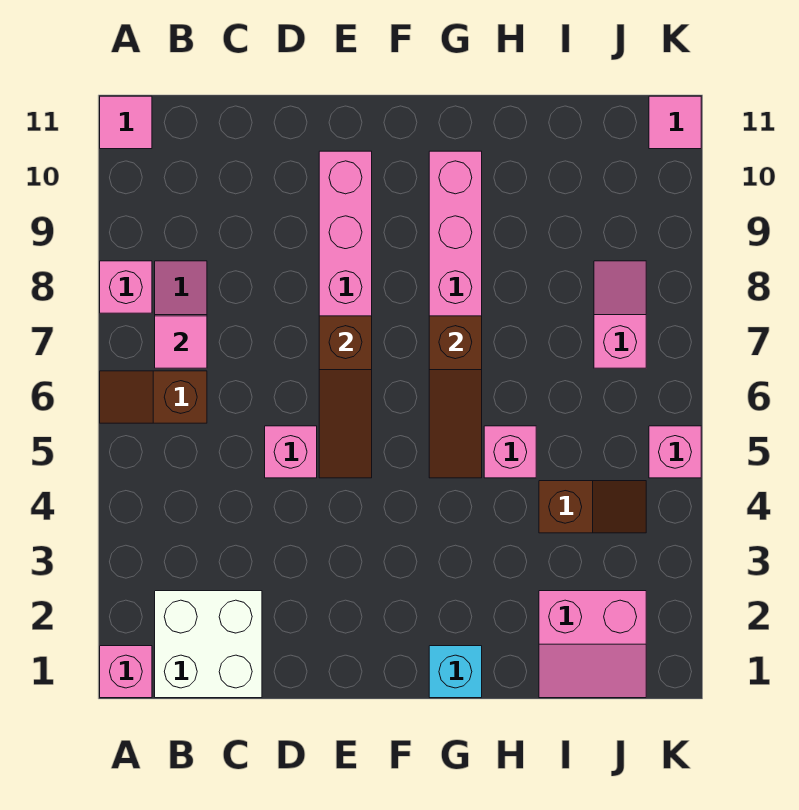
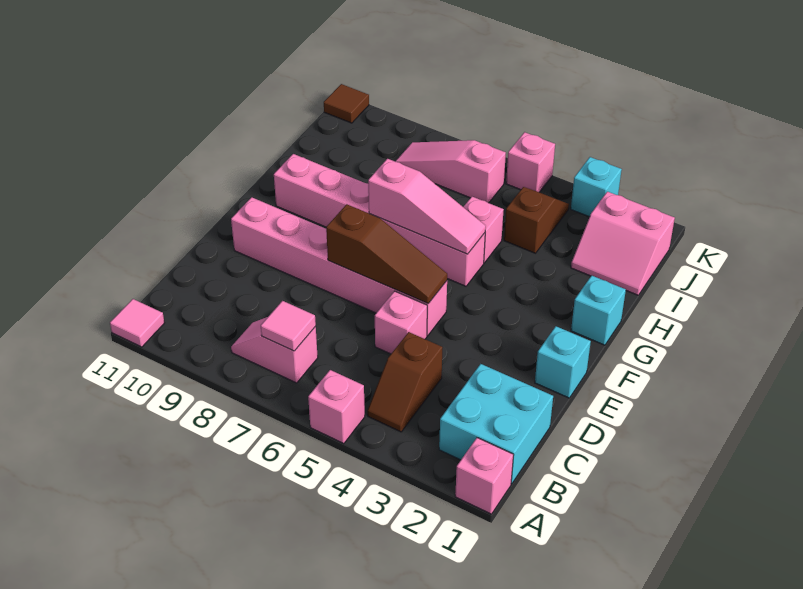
brown slope A6:B6 level 1 top B -> brown slope B4:C4 level 1 top C
pink brick A8 level 1 -> pink brick A5 level 1
white brick B1:C2 level 1 -> cyan brick B1:C2 level 1
none -> cyan brick E1 level 1
brown slope G5:G7 level 2 top 7 -> pink slope G5:G7 level 2 top 7
pink slope I1:J2 level 1 top 2 -> pink slope I1:J2 level 1 top J
pink slope J7:J8 level 1 top 7 -> pink slope J6:J8 level 1 top 6
none -> cyan brick K3 level 1
pink tile K11 level 1 -> brown tile K11 level 1

